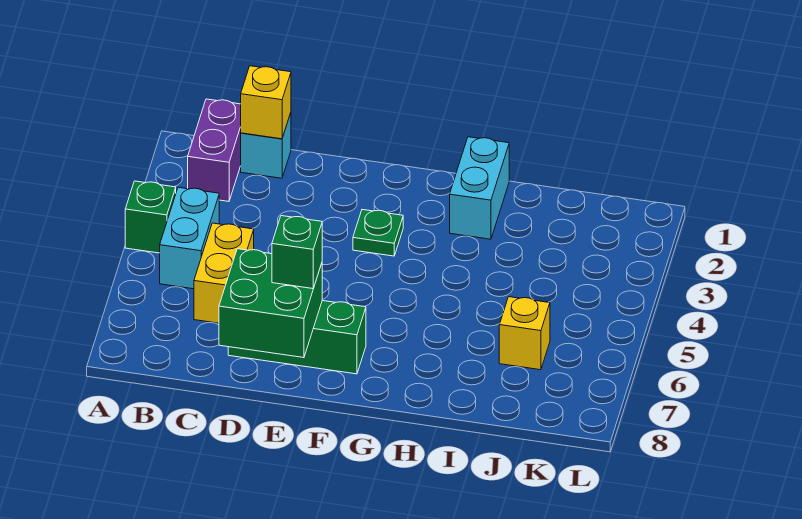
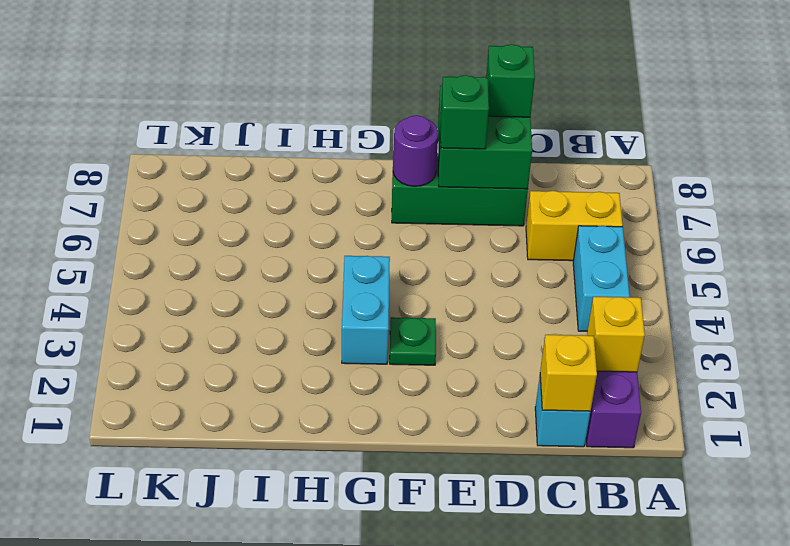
green brick A4 level 1 -> green brick D8 level 3
yellow brick C5:C6 level 1 -> yellow brick B6:C6 level 1
none -> purple round brick F7 level 2
cyan brick H1:H2 level 1 -> cyan brick G3:G4 level 1
yellow brick J6 level 1 -> yellow brick B2 level 2

